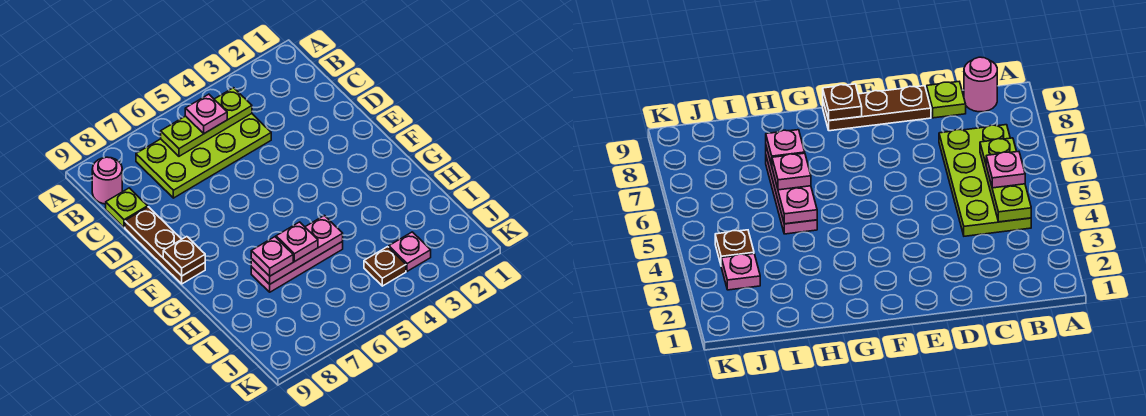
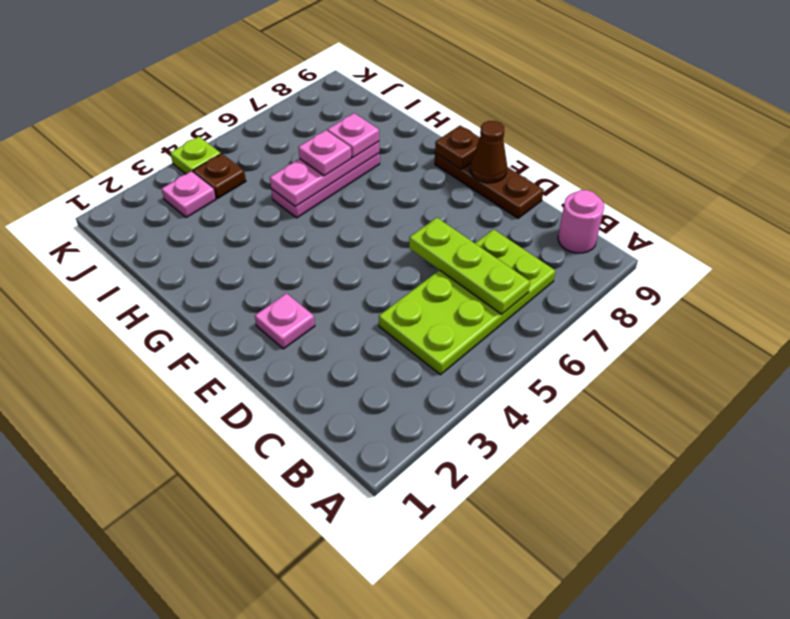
lime plate B4:B6 level 2 -> lime plate B6:D6 level 2
pink plate B5 level 3 -> pink plate E2 level 1
lime plate C9 level 1 -> lime plate K4 level 1
none -> brown cone E9 level 2

